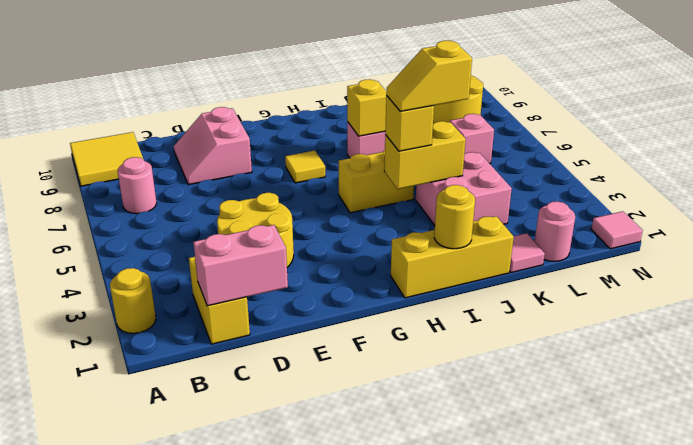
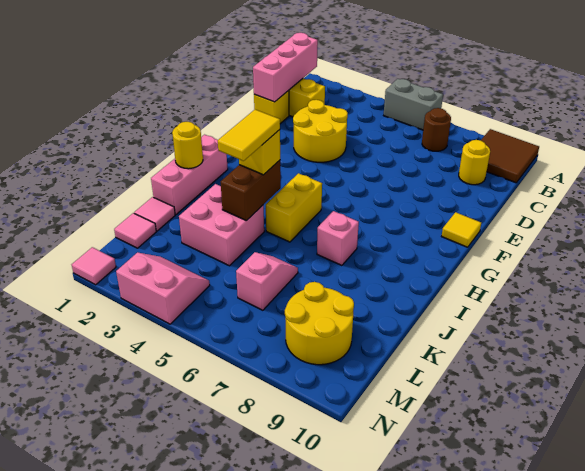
yellow round brick A2 level 1 -> yellow round brick C9 level 1
none -> grey brick A5:A6 level 1
yellow tile A9:B10 level 1 -> brown tile A9:B10 level 1
pink round brick B7 level 1 -> brown round brick B7 level 1
pink brick C1:D1 level 2 -> pink brick B1:D1 level 2
pink slope D8:E9 level 1 top E -> pink slope M3:N4 level 1 top N
yellow tile G7 level 1 -> yellow tile F10 level 1
yellow brick H1:J1 level 1 -> pink brick H1:J1 level 1
yellow brick I4:J4 level 2 -> brown brick I4:J4 level 2
yellow slope I4:J4 level 4 top J -> yellow tile I4:J4 level 4
yellow brick I7 level 2 -> yellow brick D1 level 1
pink round brick L1 level 1 -> pink tile L1 level 1

